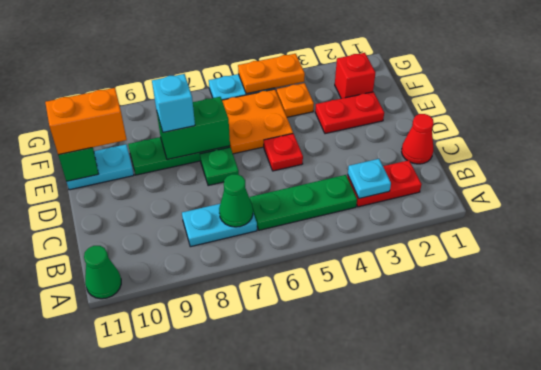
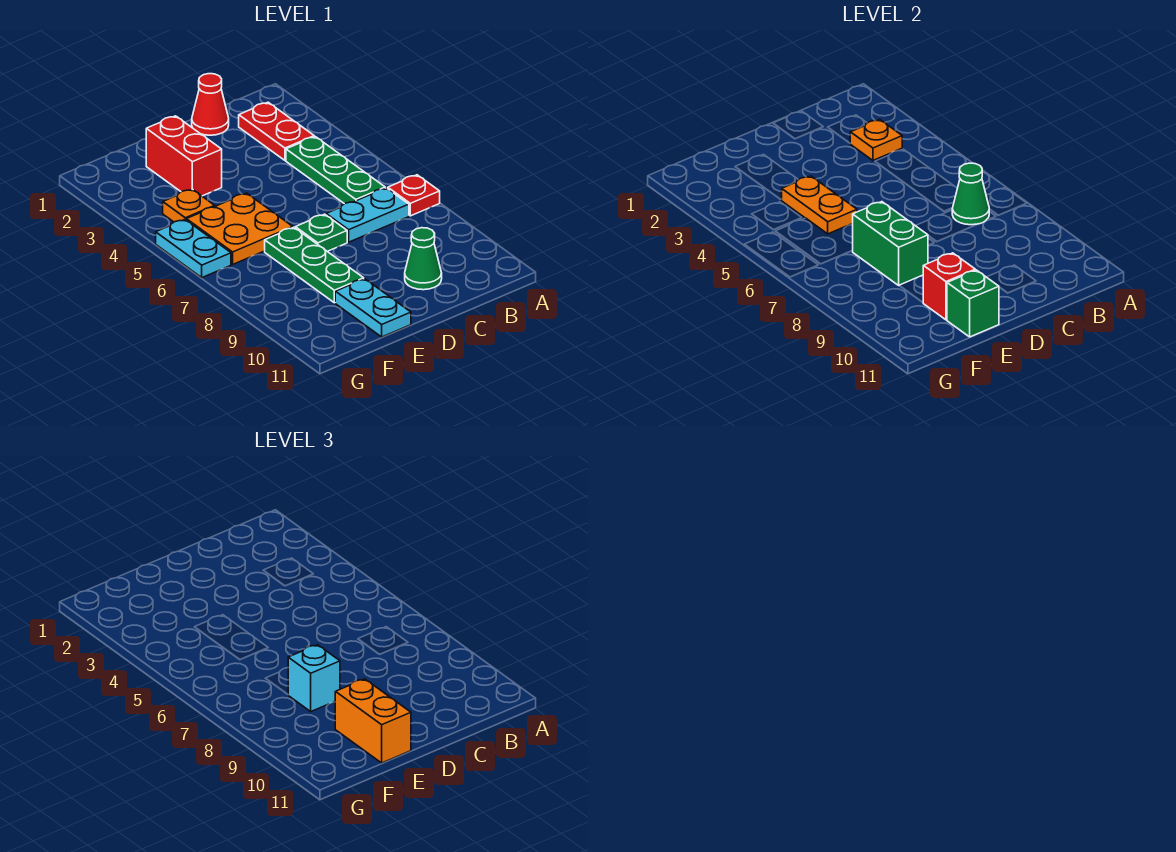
green cone A11 level 1 -> green cone C10 level 1
cyan plate B3 level 2 -> orange plate B3 level 2
cyan plate B7:B8 level 1 -> cyan plate B7:C7 level 1
red plate D5 level 1 -> red plate A7 level 1
red plate E2:E3 level 1 -> red brick E2:E3 level 1
red brick F2 level 1 -> red brick E10 level 2
orange plate G4:G5 level 2 -> orange plate E4:E5 level 2

